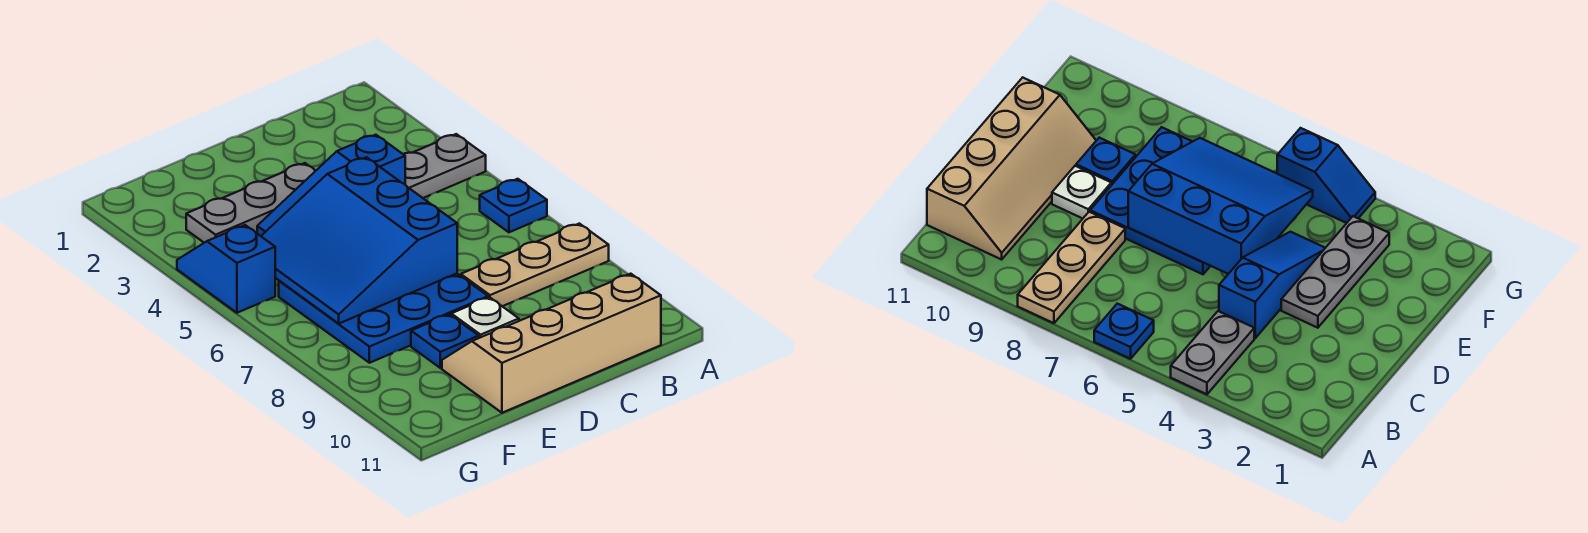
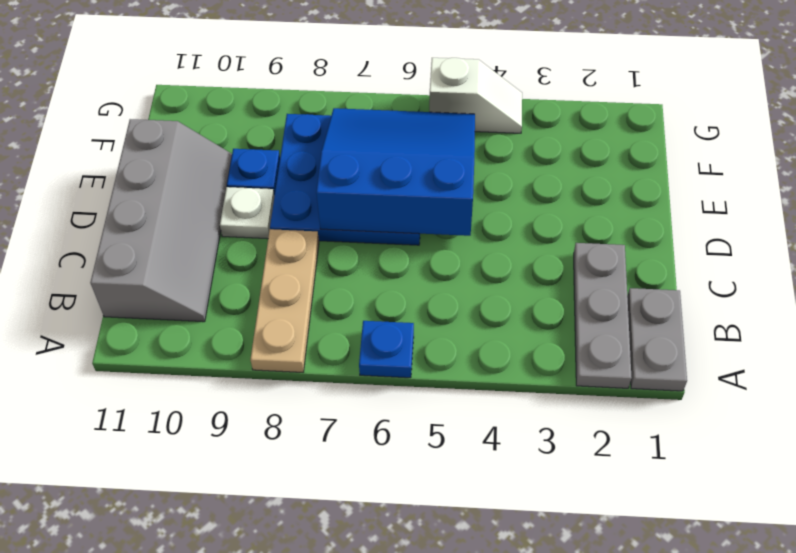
grey plate A4:B4 level 1 -> grey plate A1:B1 level 1
tan slope B10:E11 level 1 top 11 -> grey slope B10:E11 level 1 top 11
blue slope C4:E4 level 1 top C -> none
grey plate D3:F3 level 1 -> grey plate A2:C2 level 1
blue slope G4:G5 level 1 top 5 -> white slope G4:G5 level 1 top 5

